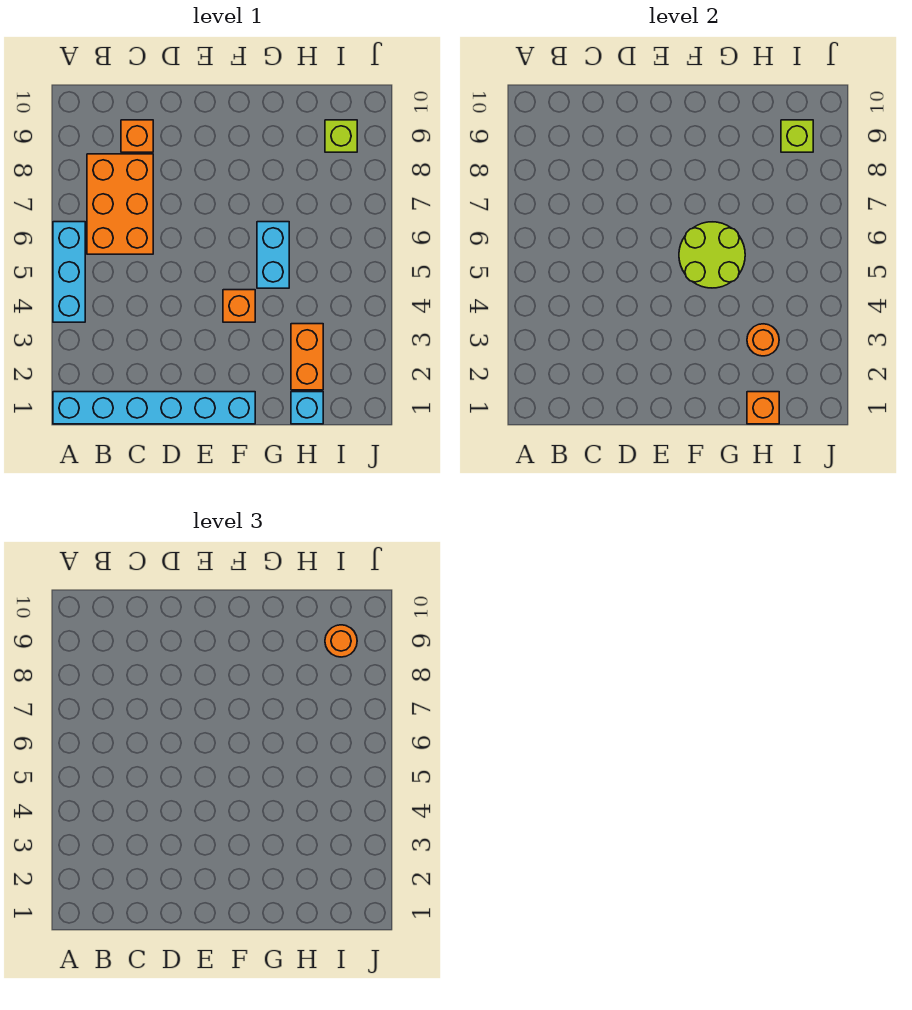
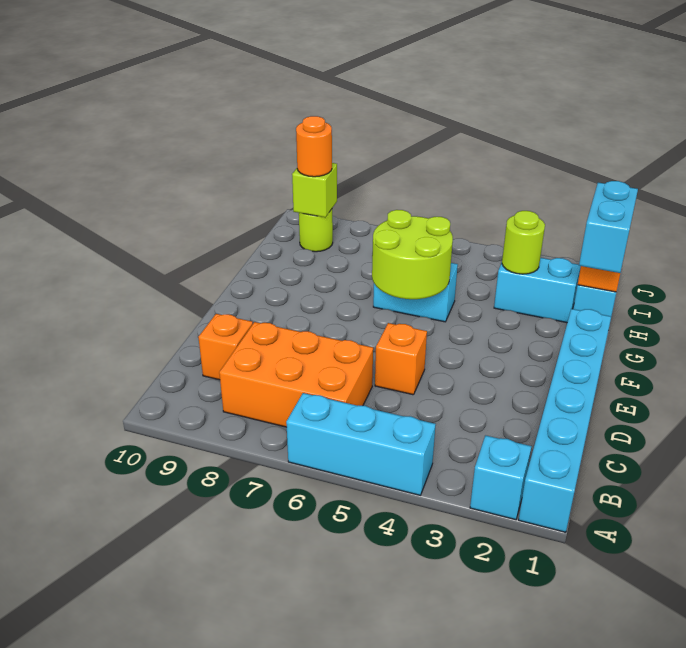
none -> cyan brick A2 level 1
orange brick F4 level 1 -> orange brick D5 level 1
none -> cyan brick G1:H1 level 3
orange brick H2:H3 level 1 -> cyan brick H2:H3 level 1
orange round brick H3 level 2 -> lime round brick H3 level 2
lime brick I9 level 1 -> lime round brick I9 level 1

